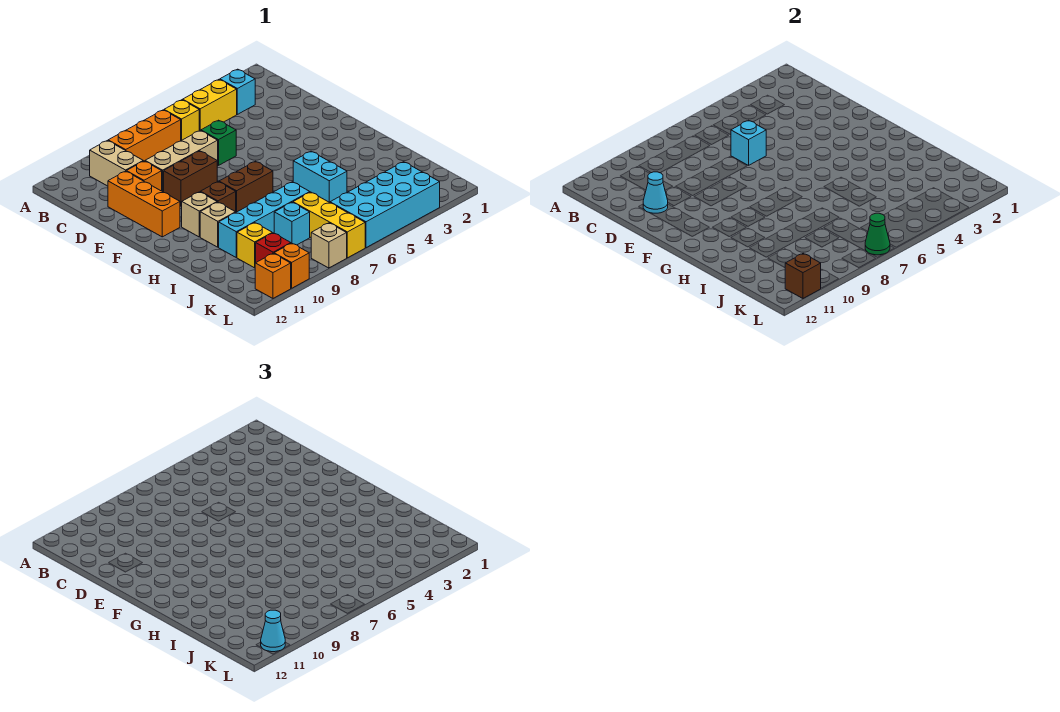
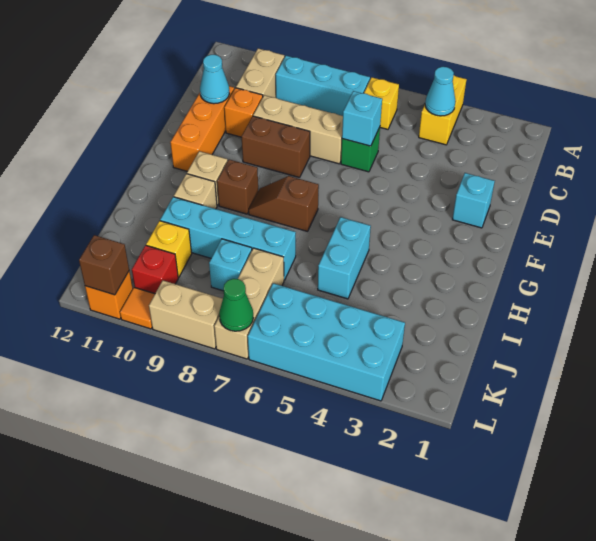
cyan brick B3 level 1 -> cyan brick E2 level 1
yellow brick B4:B5 level 1 -> yellow brick A4:B4 level 1
orange brick B7:B9 level 1 -> cyan brick B7:B9 level 1
brown brick G7:G8 level 1 -> brown slope G7:G8 level 1 top 7
yellow brick J7:L7 level 1 -> tan brick J7:L7 level 1
tan brick L8 level 1 -> tan brick L8:L9 level 1
orange brick L10 level 1 -> orange tile L10 level 1
cyan cone L11 level 3 -> cyan cone B4 level 2

